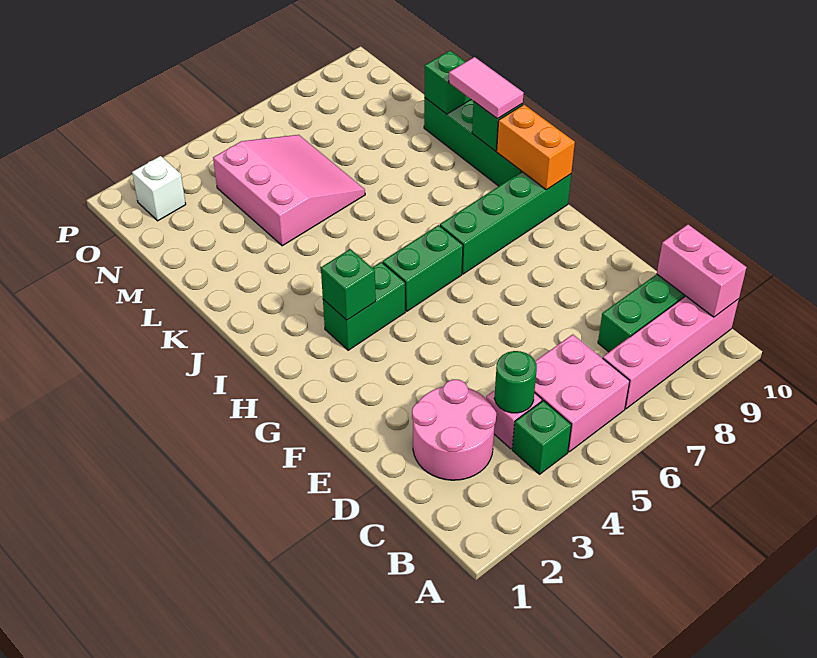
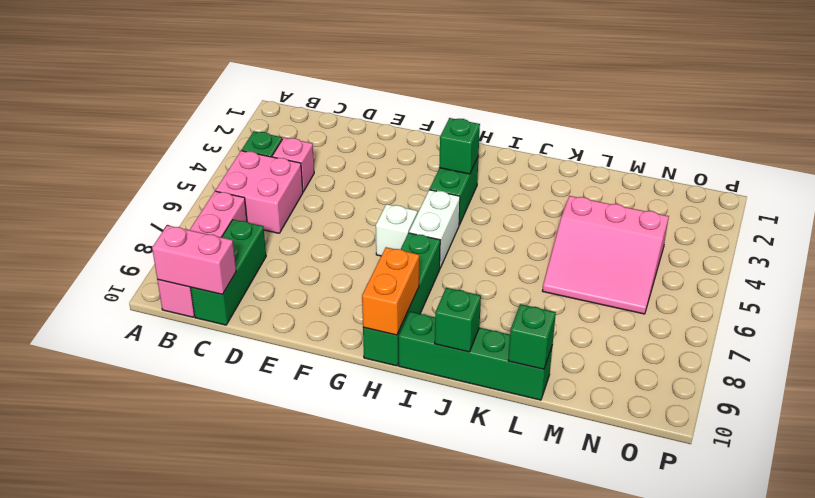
pink round brick C2:D3 level 1 -> none
green round brick C4 level 2 -> none
green brick H5:H6 level 1 -> white brick H5:H6 level 1
orange brick H10:I10 level 2 -> orange brick H9:H10 level 2
pink tile J10:K10 level 3 -> none
white brick O2 level 1 -> white brick G6 level 1

